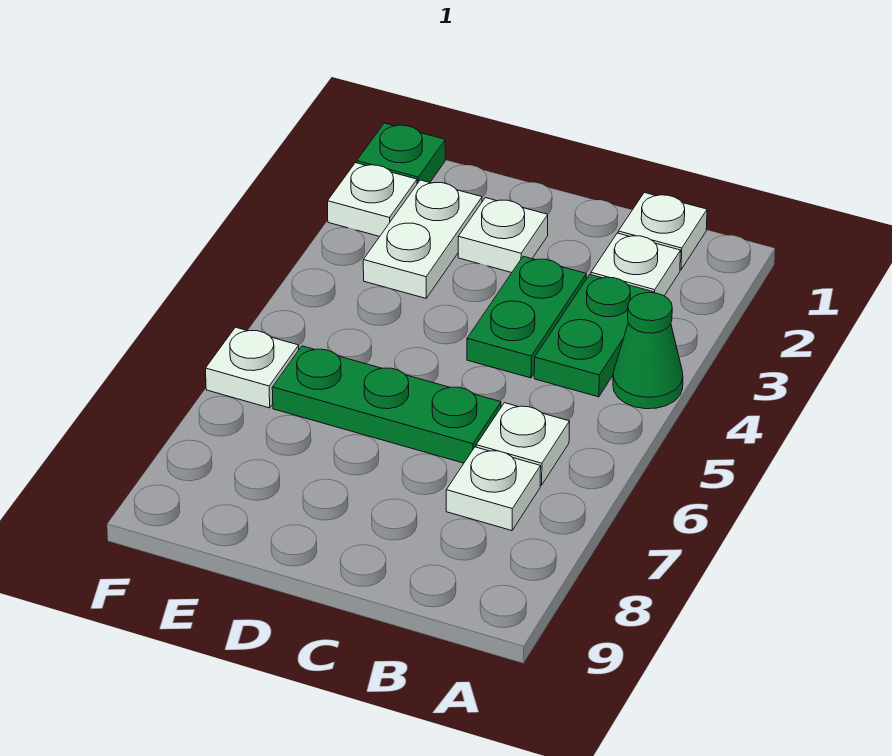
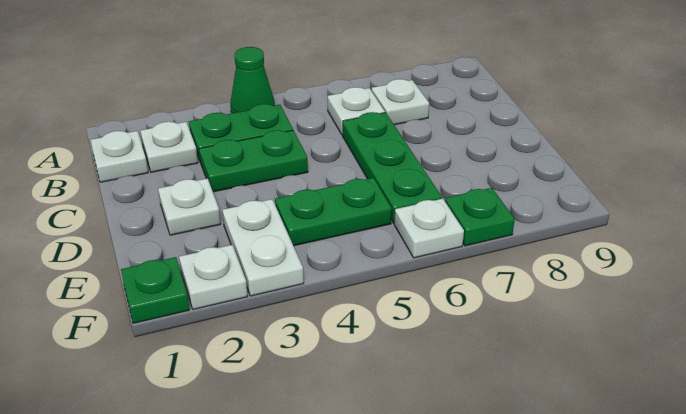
white plate E2:E3 level 1 -> white plate E3:F3 level 1
none -> green plate E4:E5 level 1
none -> green plate F7 level 1

